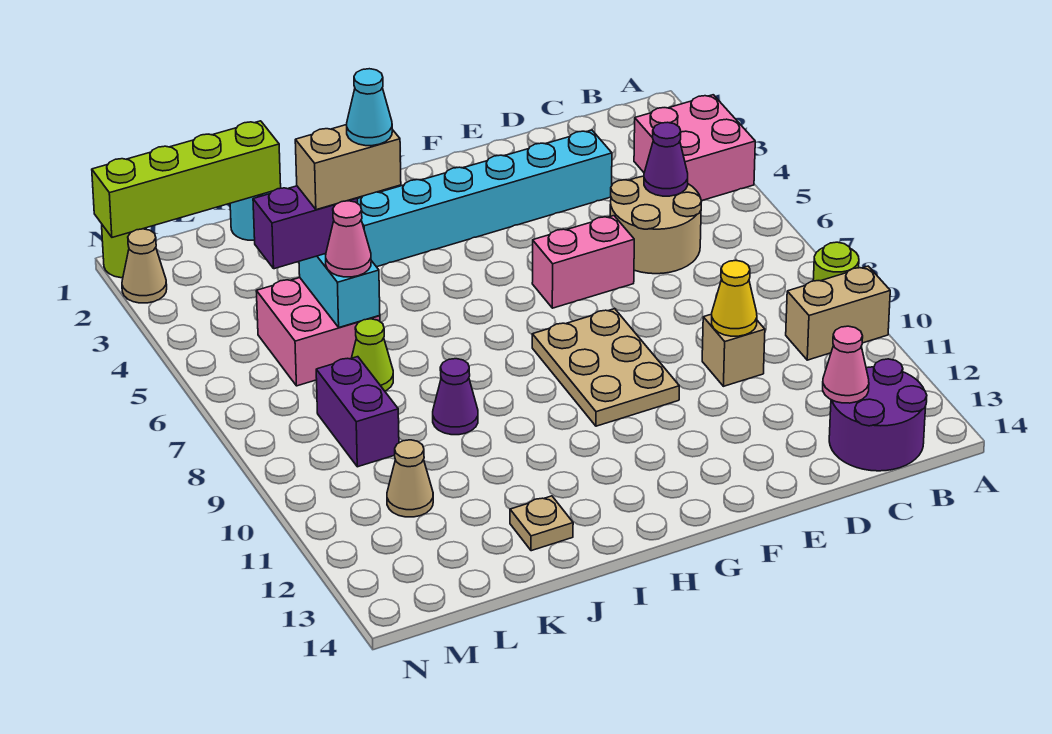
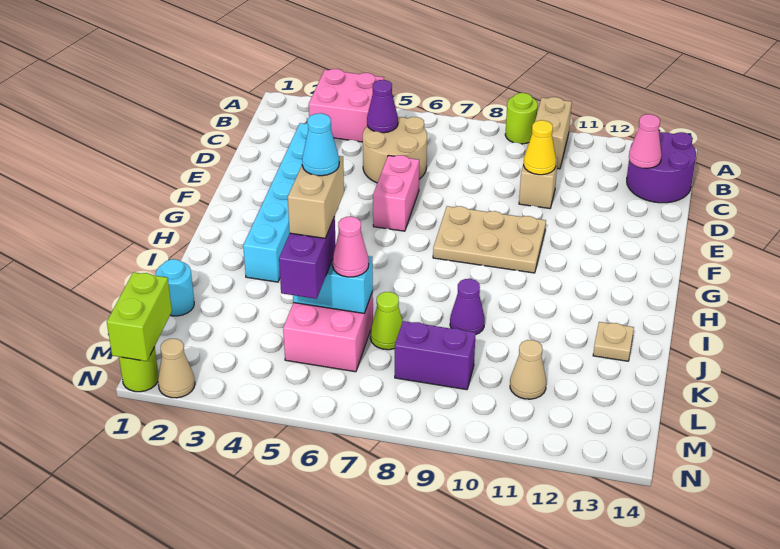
lime brick K1:N1 level 2 -> lime brick M1:N1 level 2

